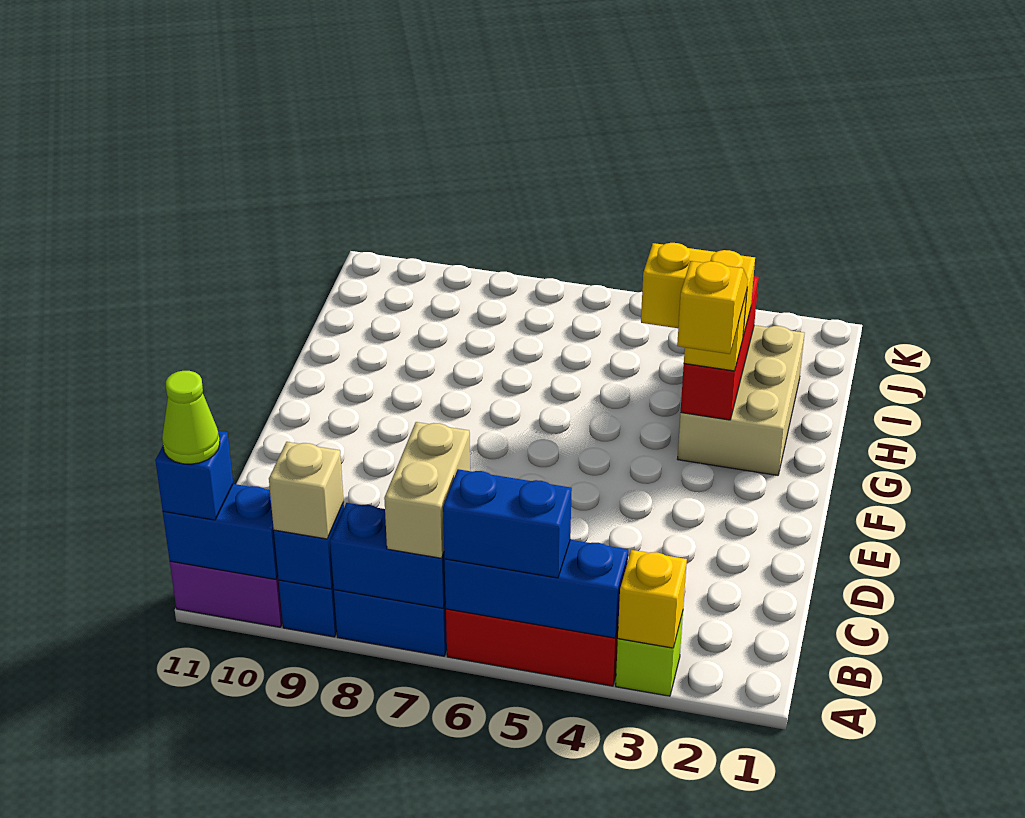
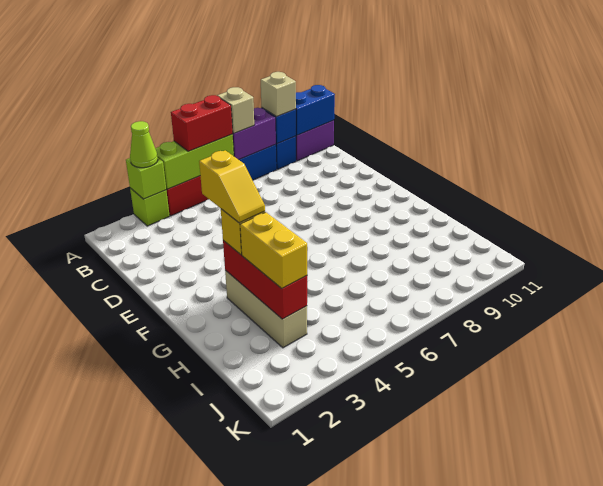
yellow brick A3 level 2 -> lime brick A3 level 2
blue brick A4:A6 level 2 -> lime brick A4:A6 level 2
blue brick A5:A6 level 3 -> red brick A5:A6 level 3
blue brick A7:A8 level 2 -> purple brick A7:A8 level 2
tan brick A7:B7 level 3 -> tan brick A7 level 3
blue brick A11 level 3 -> none
lime cone A11 level 4 -> lime cone A3 level 3
tan brick G2:I3 level 1 -> tan brick G3:I3 level 1
yellow brick H3:H4 level 3 -> yellow brick H3:I3 level 3

